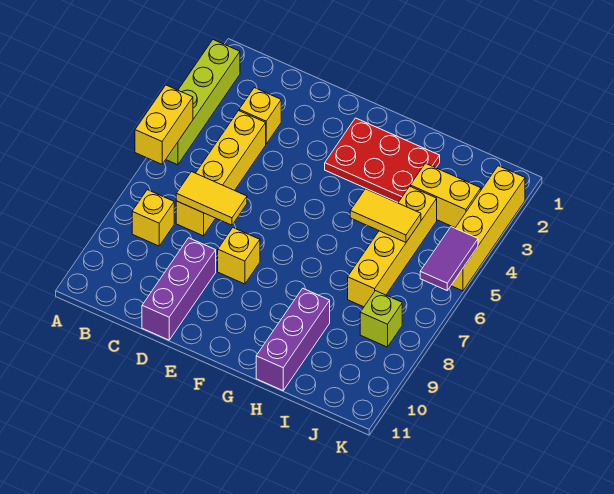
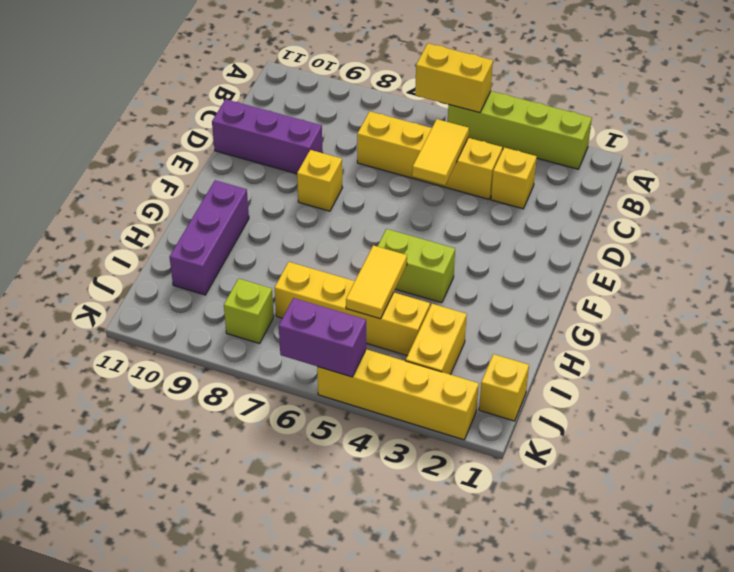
yellow brick B8 level 1 -> yellow brick J1 level 1
yellow tile C7:D7 level 2 -> yellow tile C5:D5 level 2
red plate F2:H3 level 1 -> none
none -> lime brick G4:G5 level 1
purple brick H9:H11 level 1 -> purple brick G10:I10 level 1
purple tile K5:K6 level 2 -> purple brick K5:K6 level 2

